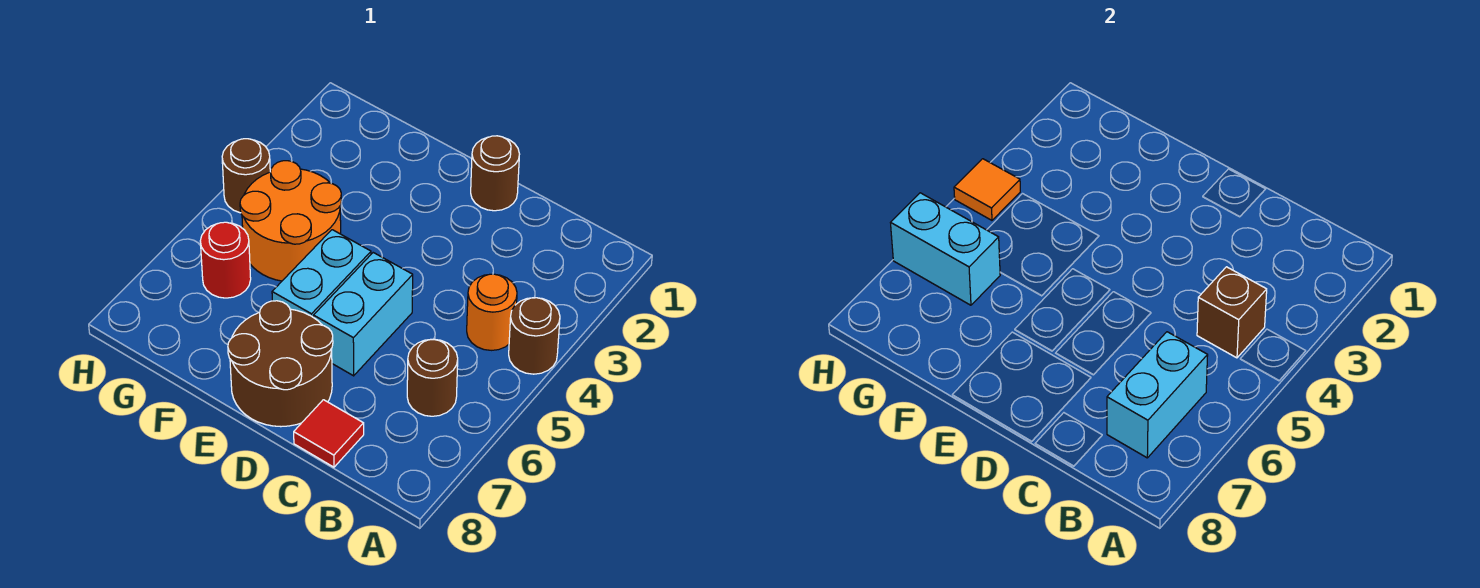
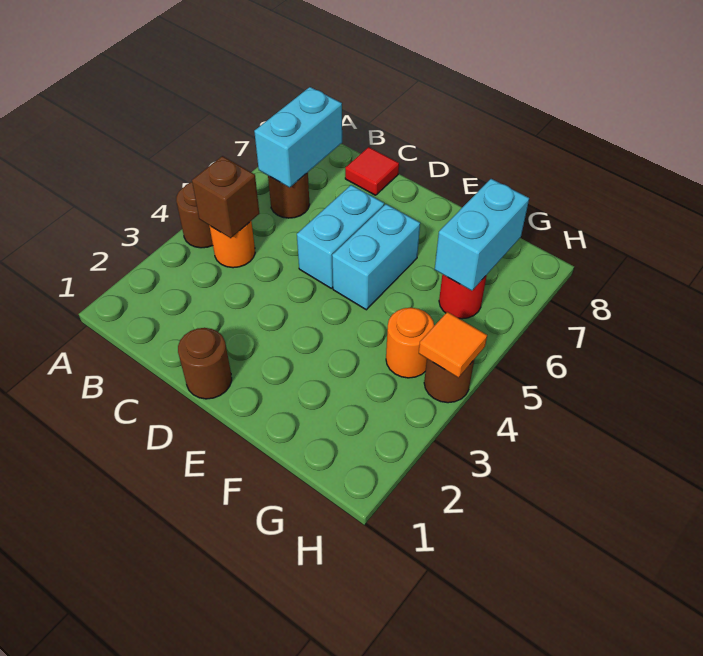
brown round brick D7:E8 level 1 -> none
orange round brick F4:G5 level 1 -> orange round brick G4 level 1
cyan brick G6:H6 level 2 -> cyan brick G6:G7 level 2

